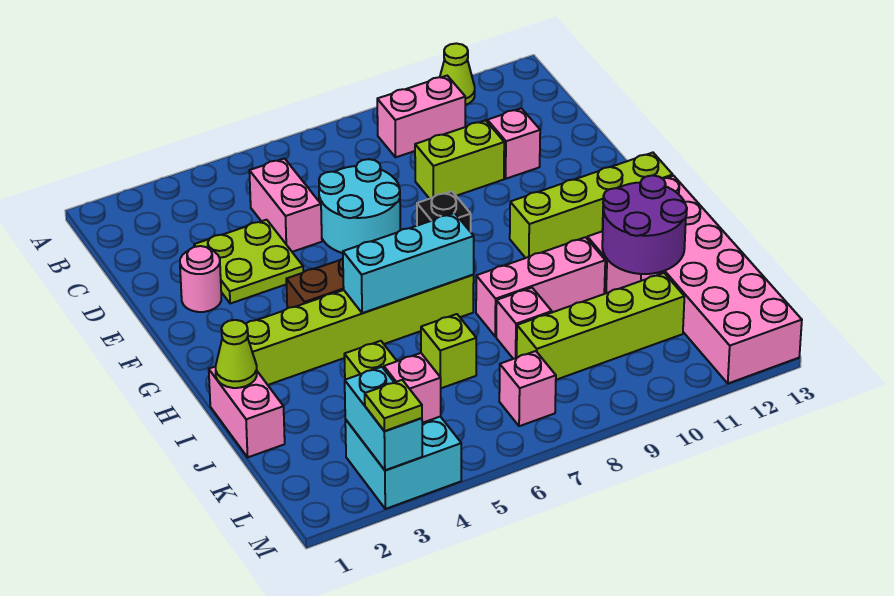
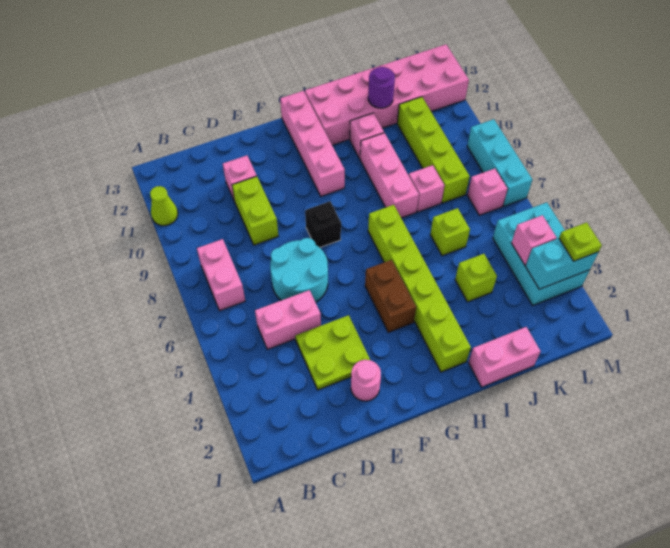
pink brick B9:B10 level 1 -> pink brick B7:B8 level 1
lime brick G10:G13 level 1 -> pink brick G10:G13 level 1
cyan brick H5:H7 level 2 -> cyan brick M7:M9 level 1
lime cone I1 level 2 -> none
purple round brick I11:J12 level 2 -> purple round brick J12 level 2
cyan brick L3:M4 level 1 -> cyan brick L3:M5 level 1

